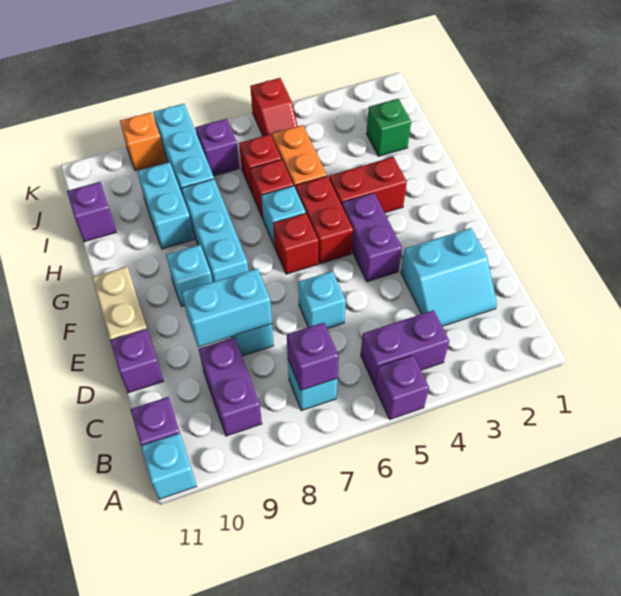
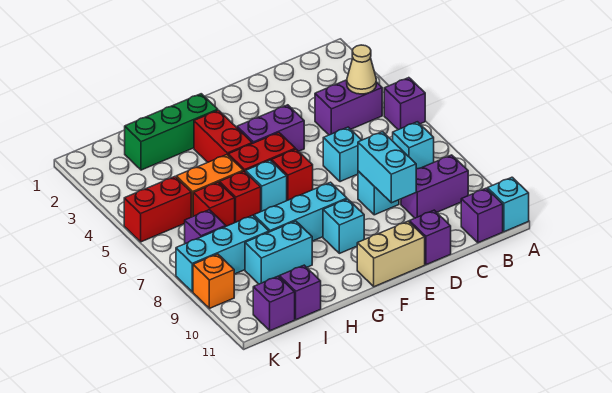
purple brick B4:B5 level 1 -> purple brick B4:C4 level 1
none -> tan cone B4 level 2
purple brick B7 level 2 -> purple brick J11 level 1
cyan slope C2:D3 level 1 top D -> none
green brick I2 level 1 -> green brick G2:I2 level 1
red slope J5:K5 level 1 top K -> red brick J5:K5 level 1

